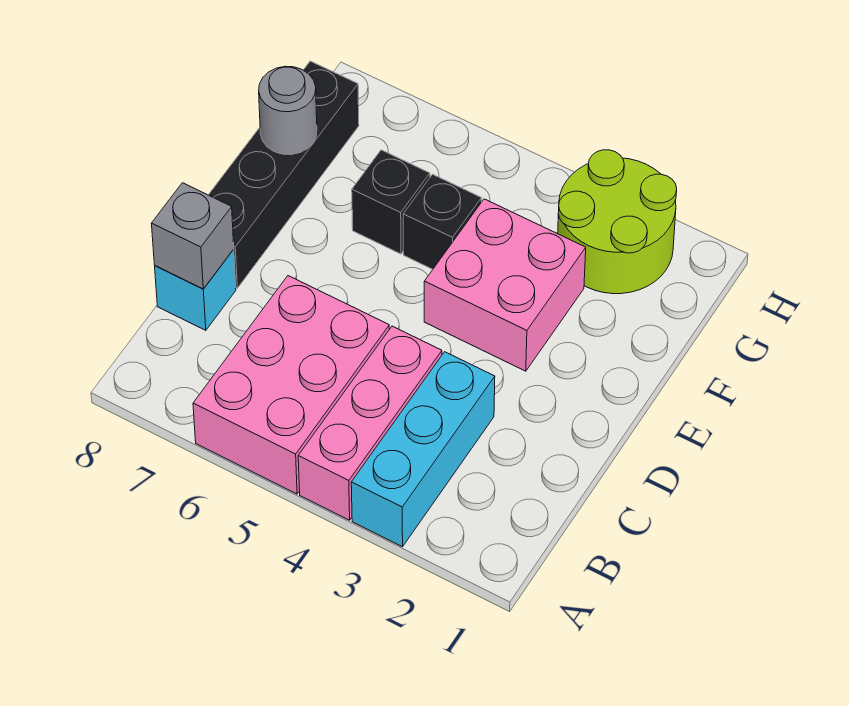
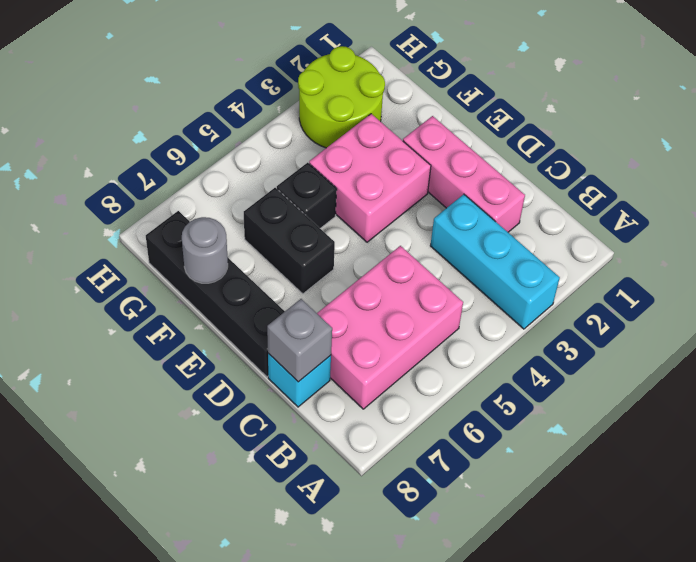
pink brick A4:C4 level 1 -> pink brick C2:E2 level 1
pink brick A5:C6 level 1 -> pink brick B5:C7 level 1
black brick F6 level 1 -> black brick E6:F6 level 1

